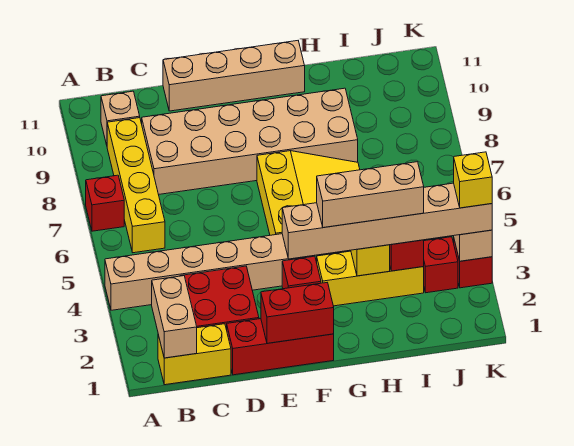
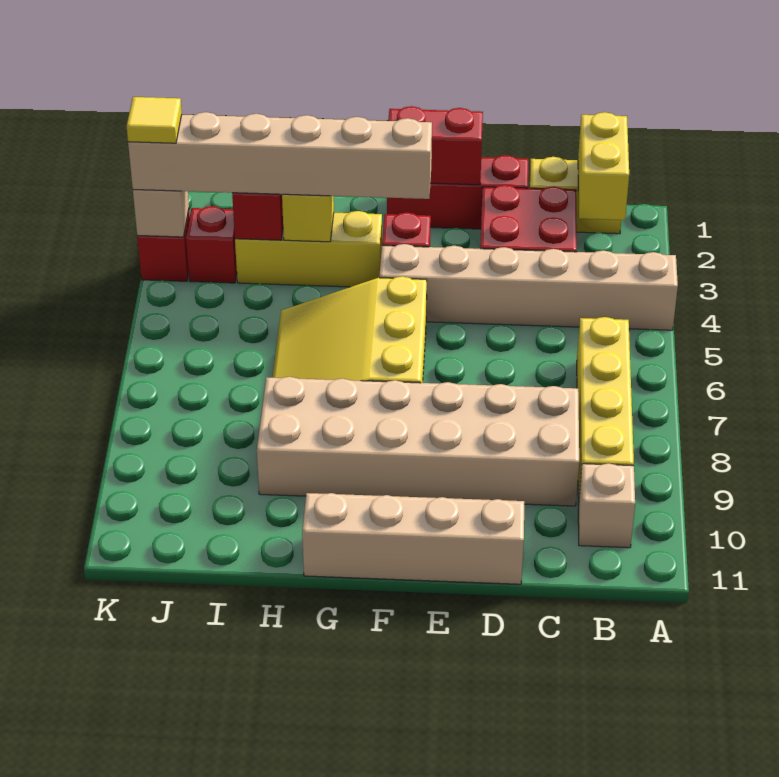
red brick A7 level 1 -> none
tan brick B1:B2 level 2 -> yellow brick B1:B2 level 2
tan brick G3:I3 level 4 -> none
yellow brick K3 level 4 -> yellow tile K3 level 4

